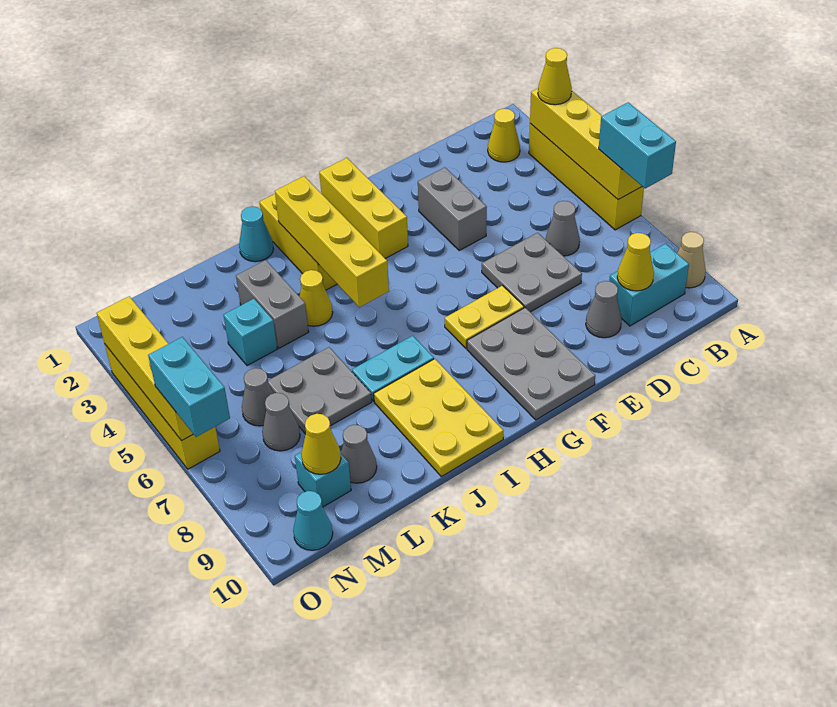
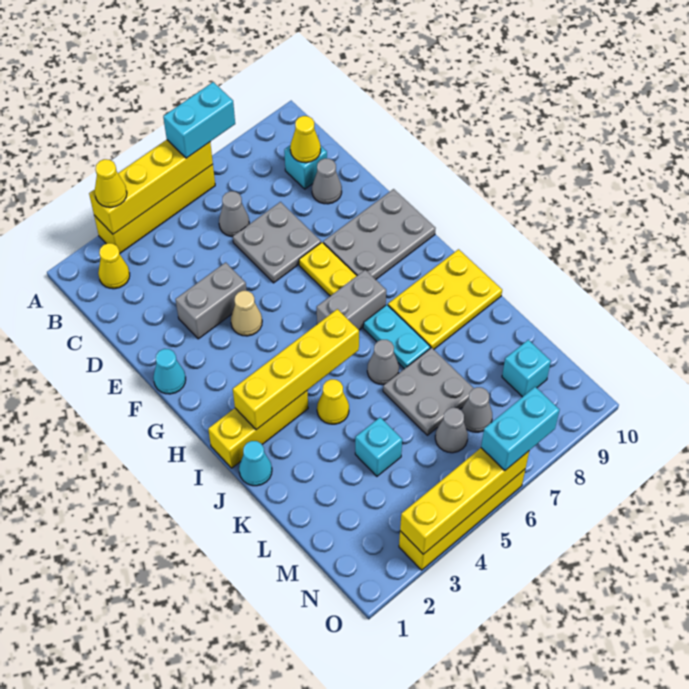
tan cone A9 level 1 -> tan cone F4 level 1
cyan brick B9:C9 level 1 -> cyan brick C9 level 1
yellow brick G1:G3 level 1 -> none
grey brick K3:K4 level 1 -> grey brick H6:H7 level 1
grey cone L9 level 1 -> grey cone J6 level 1
yellow cone M9 level 2 -> none
cyan cone N10 level 1 -> cyan cone F1 level 1

